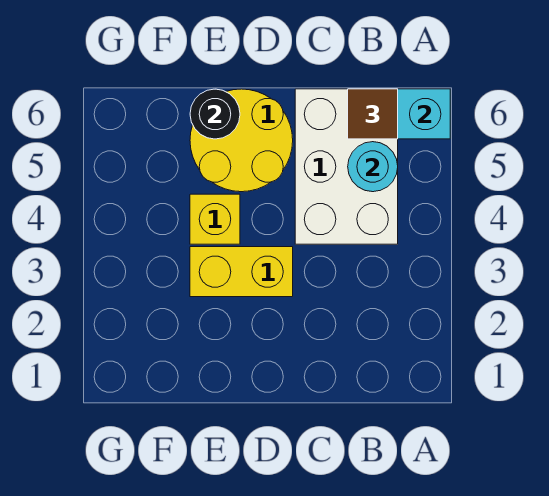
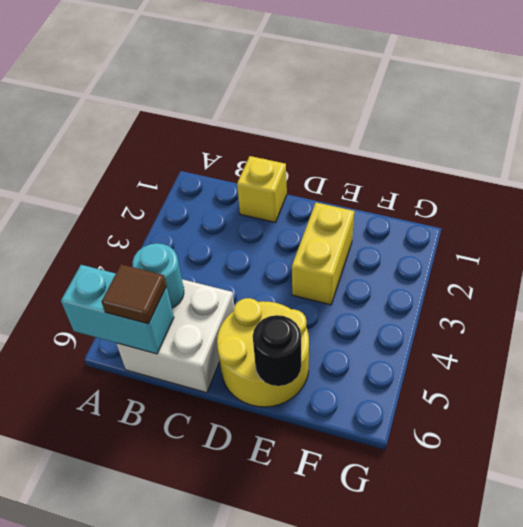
white brick B4:C6 level 1 -> white brick B5:C6 level 1
yellow brick D3:E3 level 1 -> yellow brick E2:E3 level 1
yellow brick E4 level 1 -> yellow brick C1 level 1

